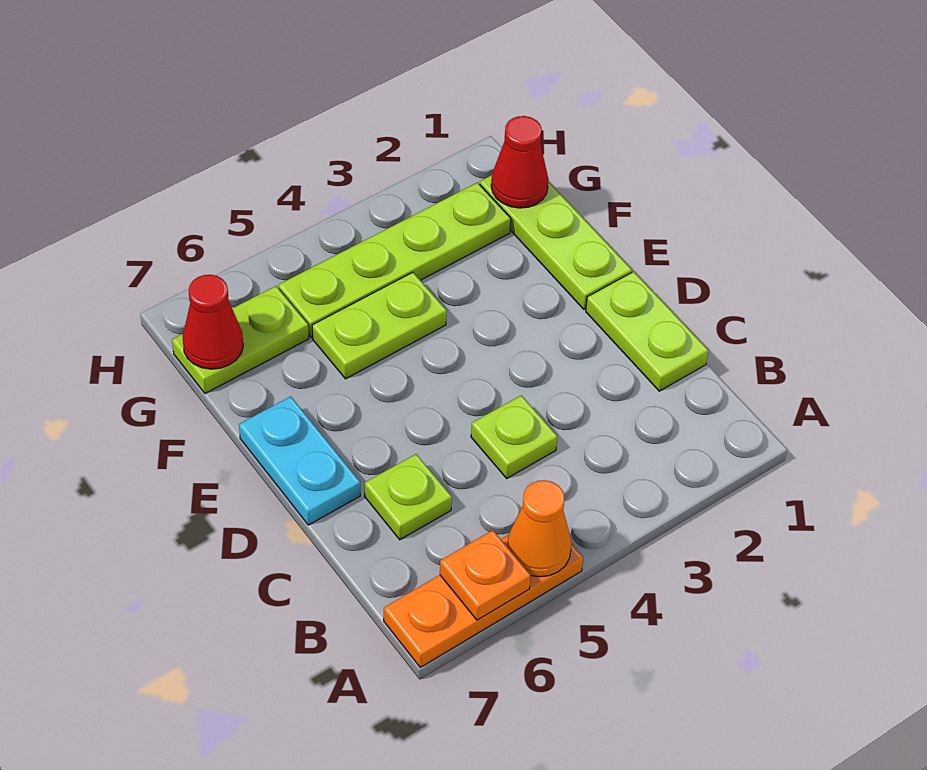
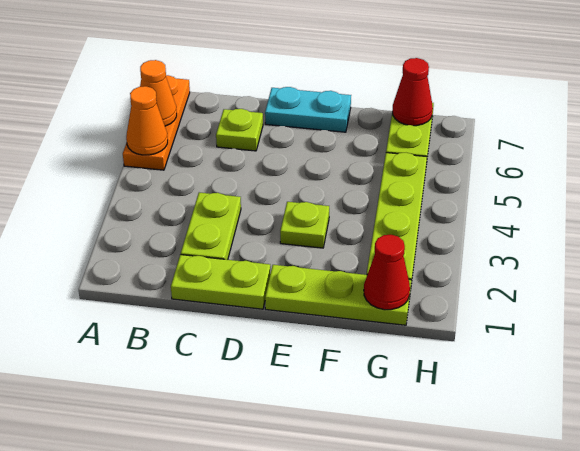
orange plate A6 level 2 -> orange cone A6 level 2
lime plate C4 level 1 -> lime plate E3 level 1
lime plate F4:F5 level 1 -> lime plate C2:C3 level 1

